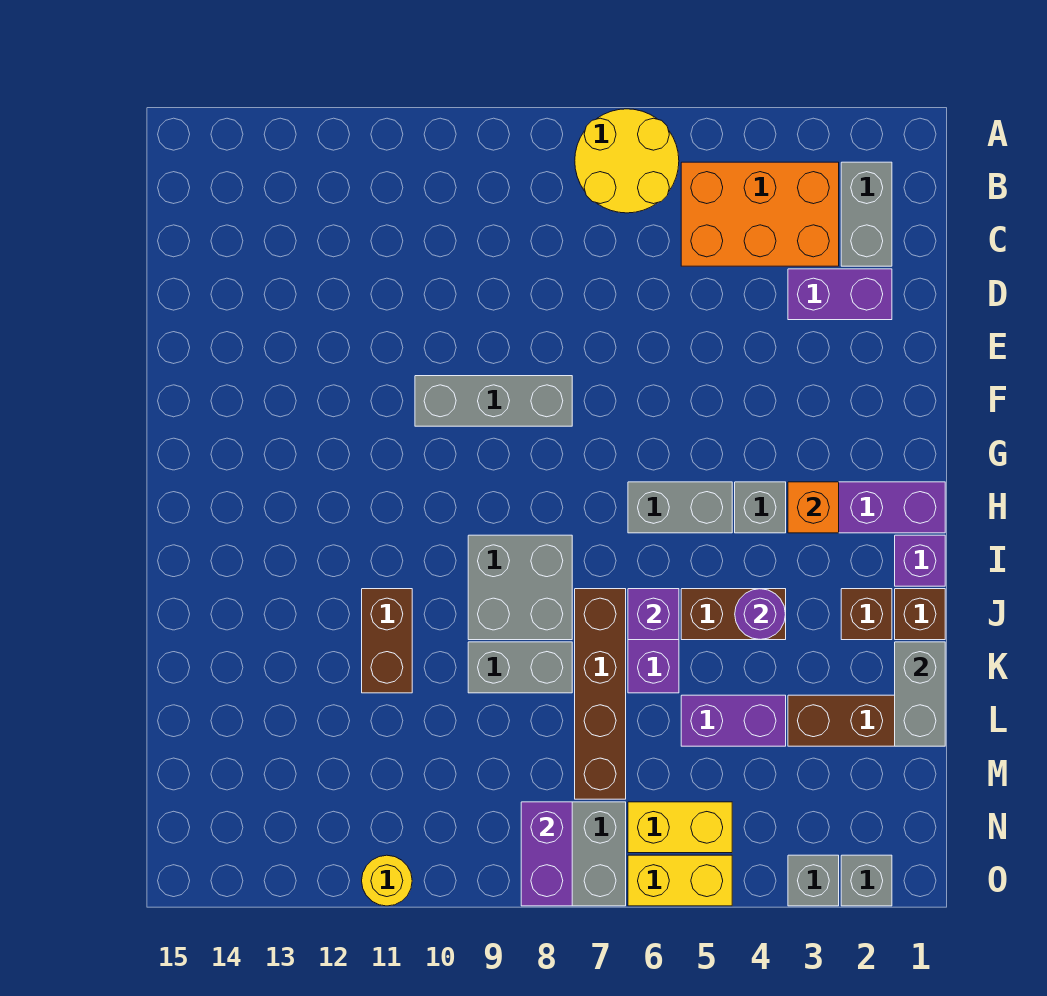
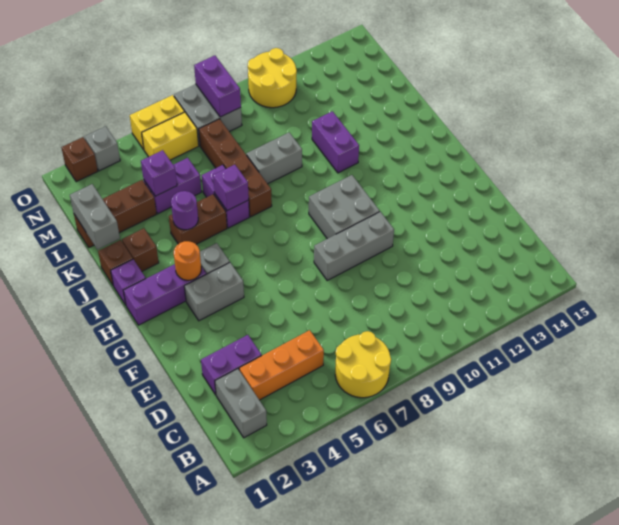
orange brick B3:C5 level 1 -> orange brick C3:C5 level 1
orange brick H3 level 2 -> orange round brick H3 level 2
grey brick H5:H6 level 1 -> grey brick G3:G4 level 1
grey brick I8:J9 level 1 -> grey brick G9:H10 level 1
brown brick J11:K11 level 1 -> purple brick J11:K11 level 1
none -> purple brick L4 level 2
grey brick O2 level 1 -> brown brick O2 level 1
yellow round brick O11 level 1 -> yellow round brick N10:O11 level 1

